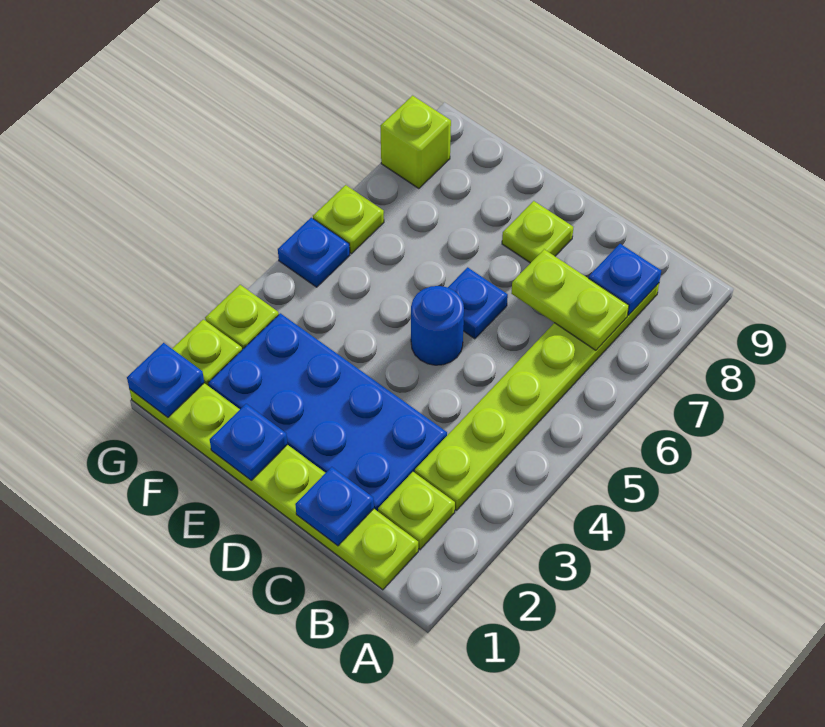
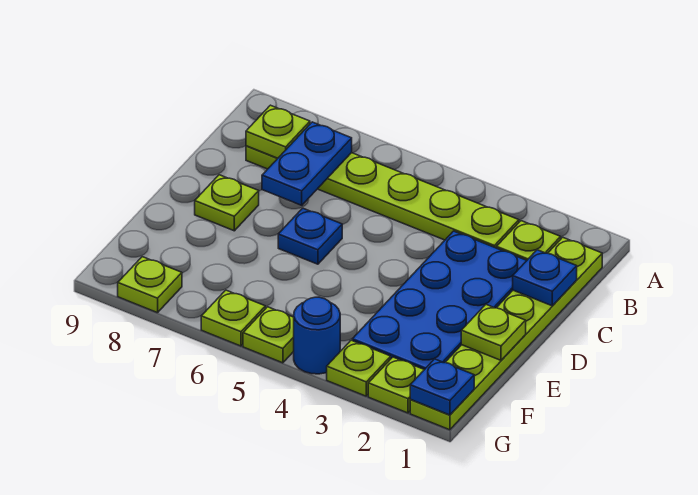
lime plate B7:C7 level 2 -> blue plate B7:C7 level 2
blue plate B8 level 2 -> lime plate B8 level 2
blue round brick D5 level 1 -> blue round brick G4 level 1
blue plate E1 level 2 -> lime plate E1 level 2
blue plate G5 level 1 -> lime plate G5 level 1
lime brick G8 level 1 -> lime plate G8 level 1

